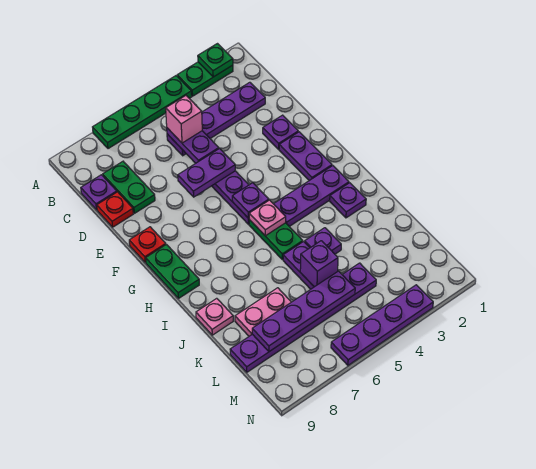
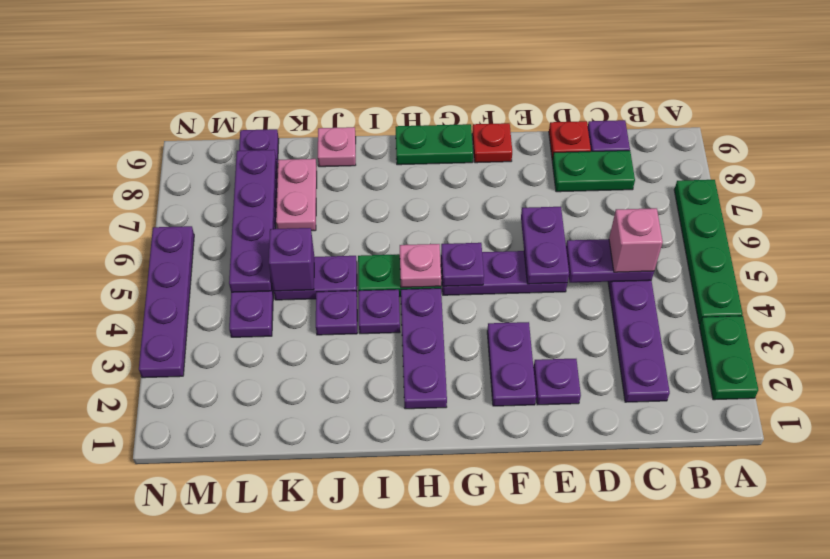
green plate A2 level 2 -> none
purple plate F2:G2 level 1 -> purple plate F2:F3 level 1
purple plate I2 level 1 -> purple plate I4 level 1

